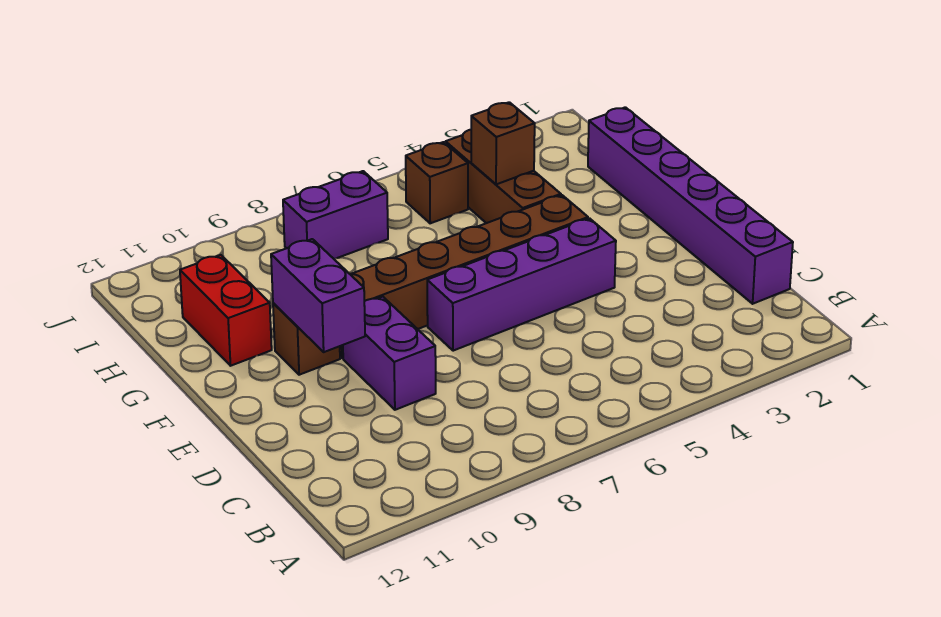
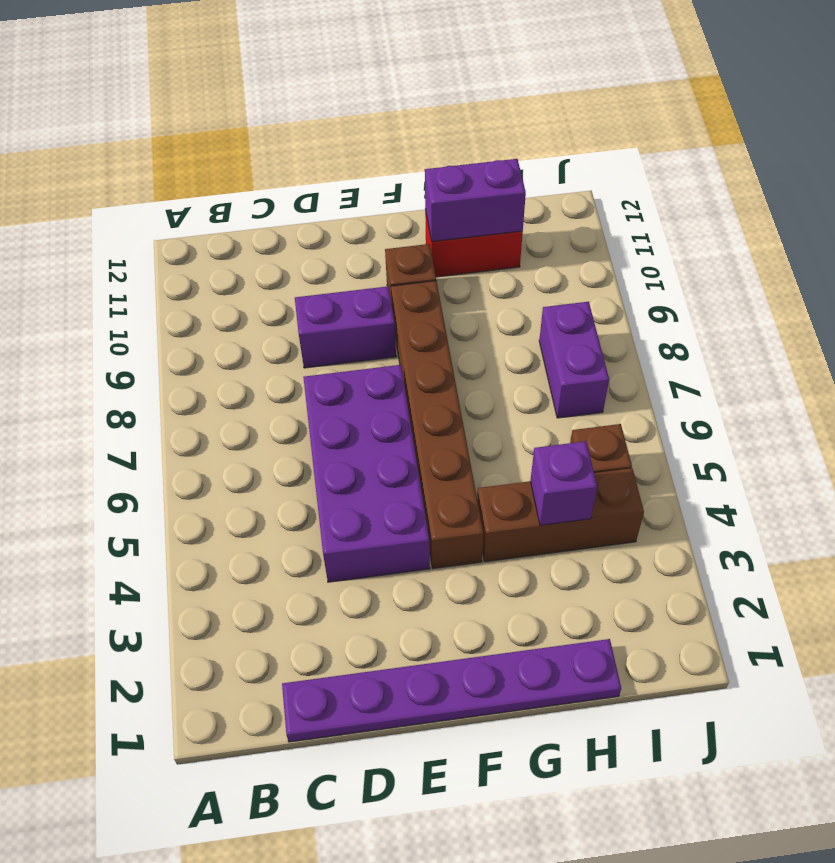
purple brick C1:H1 level 1 -> purple plate C1:H1 level 1
purple brick E4:E7 level 1 -> purple brick D4:E7 level 1
purple brick E10:F10 level 2 -> purple brick G11:H11 level 2
brown brick H4 level 2 -> purple brick H4 level 2

